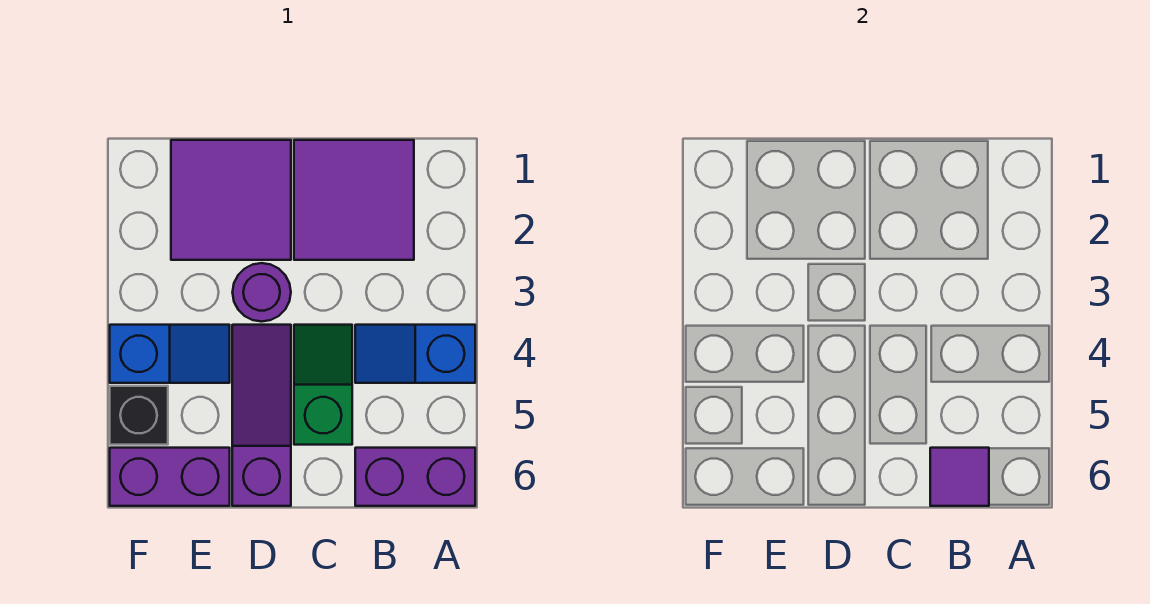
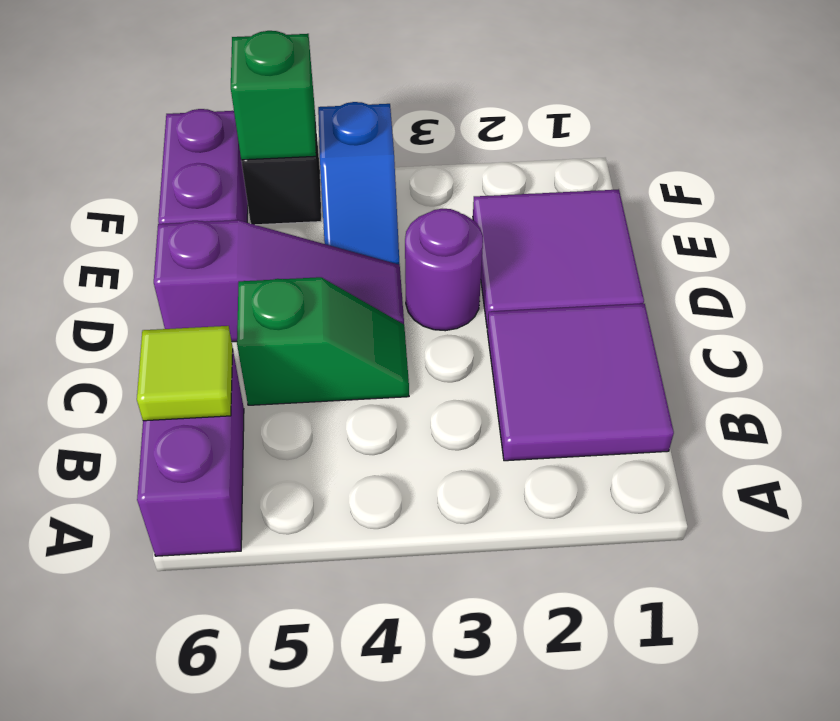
blue slope A4:B4 level 1 top A -> none
purple tile B6 level 2 -> lime tile B6 level 2
none -> green brick F5 level 2

